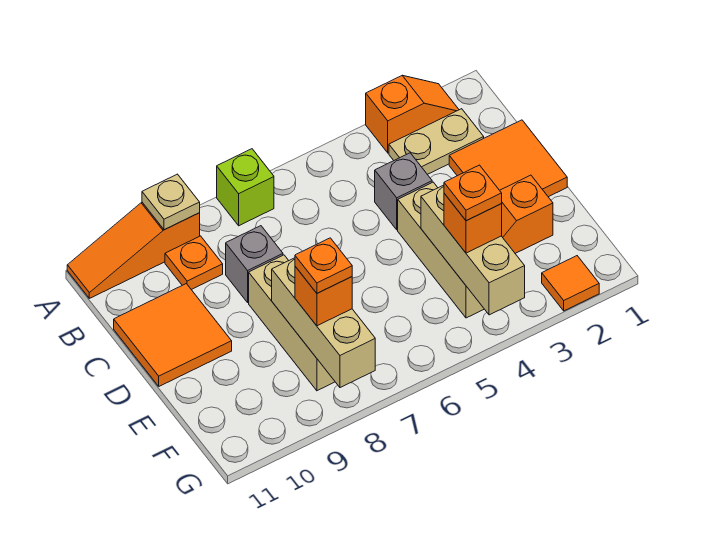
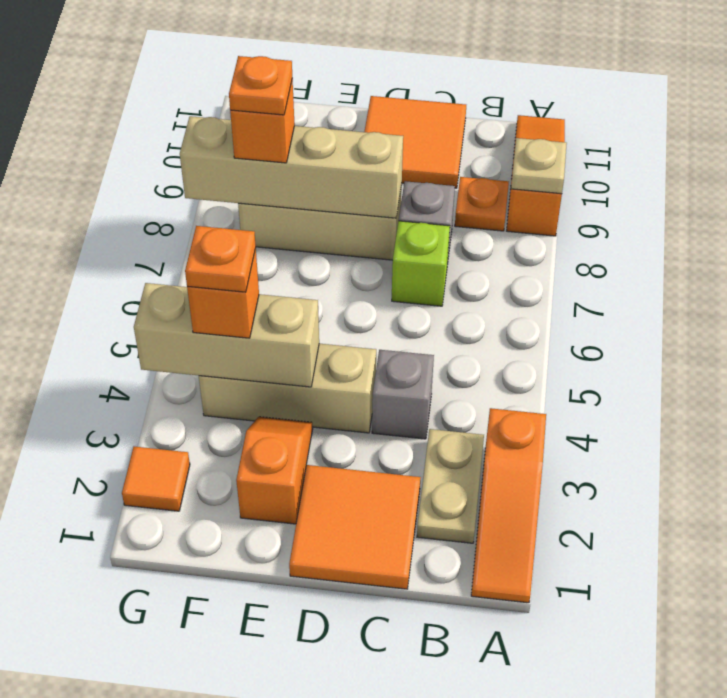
orange slope A2:A3 level 1 top 3 -> orange slope A1:A3 level 1 top 3
lime brick A7 level 1 -> lime brick C7 level 1
tan brick E8:G8 level 2 -> tan brick D8:G8 level 2

